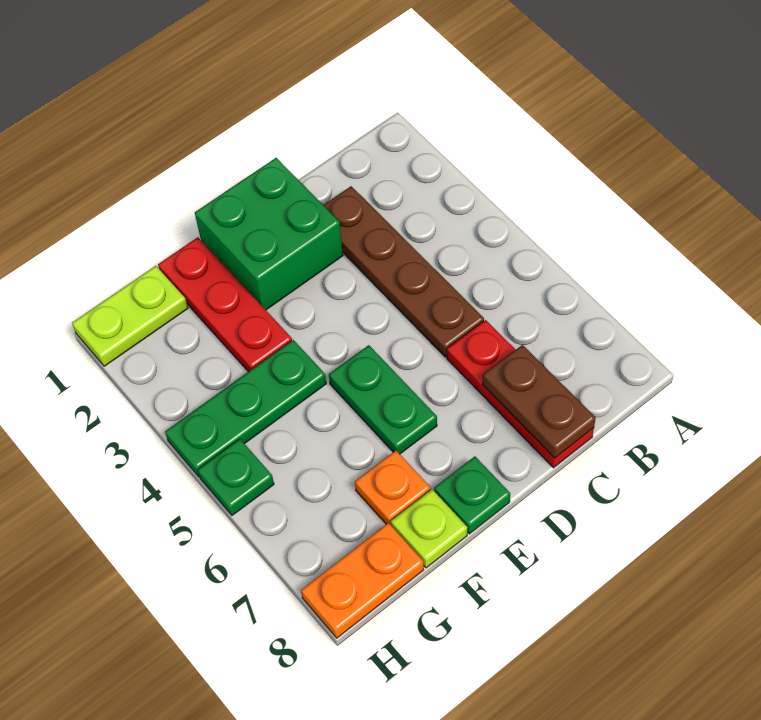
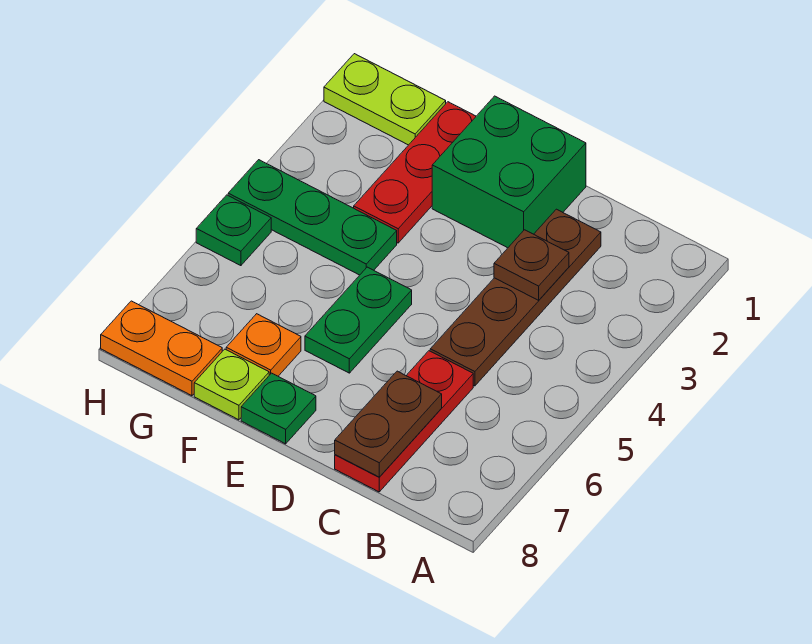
none -> brown plate C3 level 2

